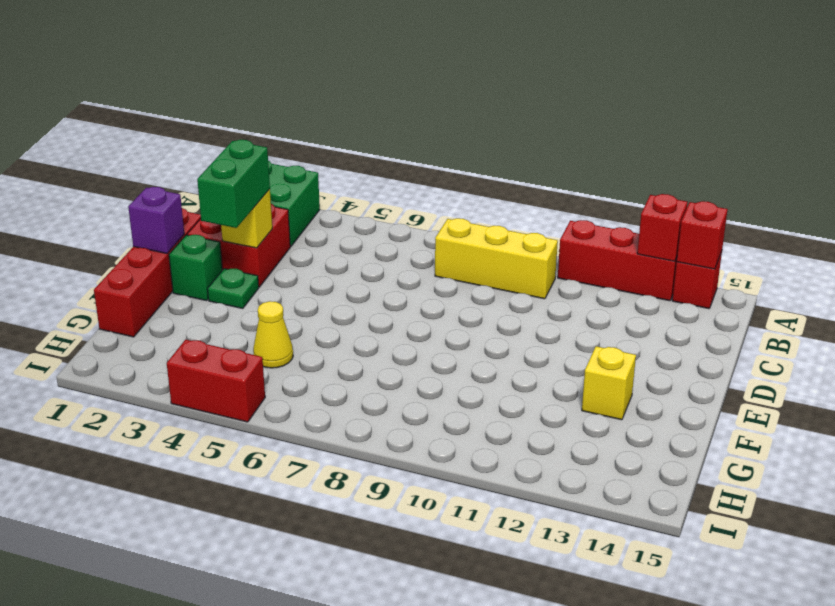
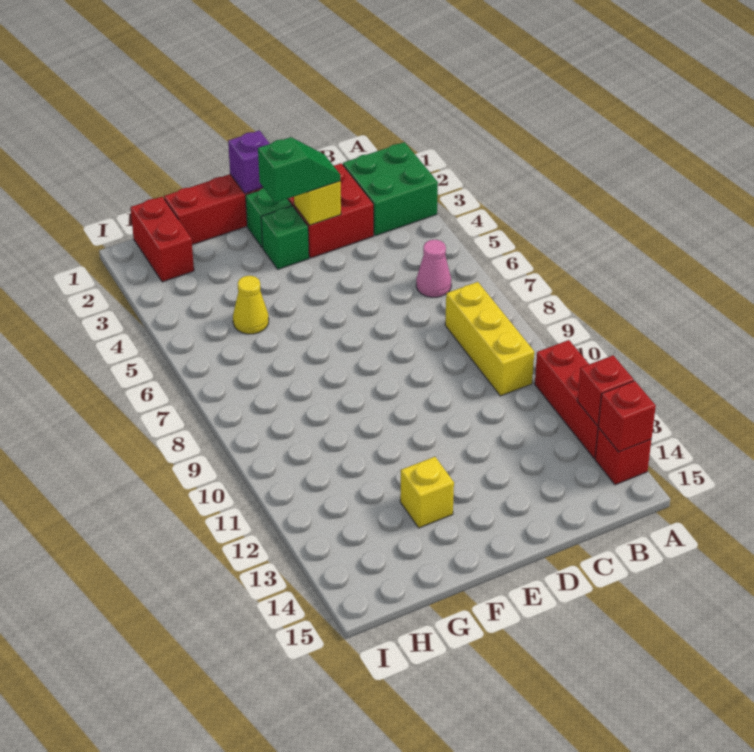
none -> pink cone B6 level 1
green brick D3:E3 level 3 -> green slope D3:E3 level 3 top E
green plate E3 level 1 -> green brick E3 level 1
red brick I4:I5 level 1 -> red brick H1:H2 level 1

